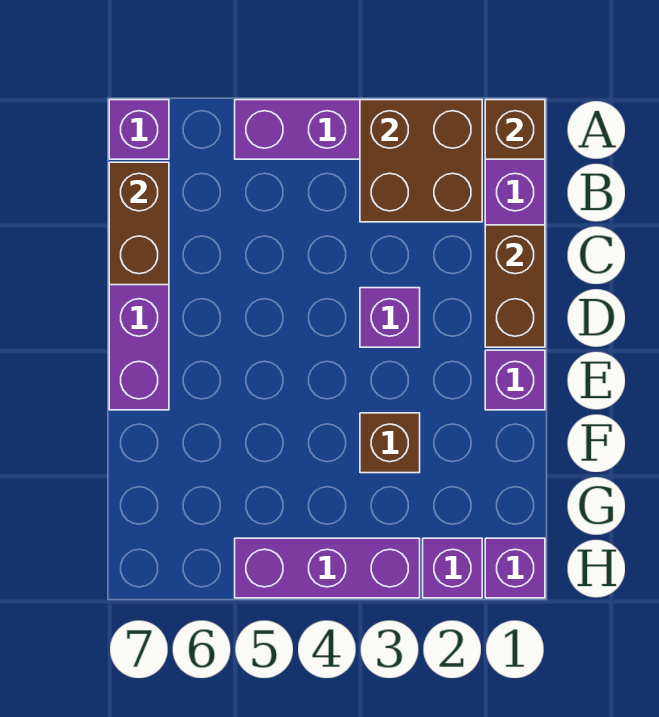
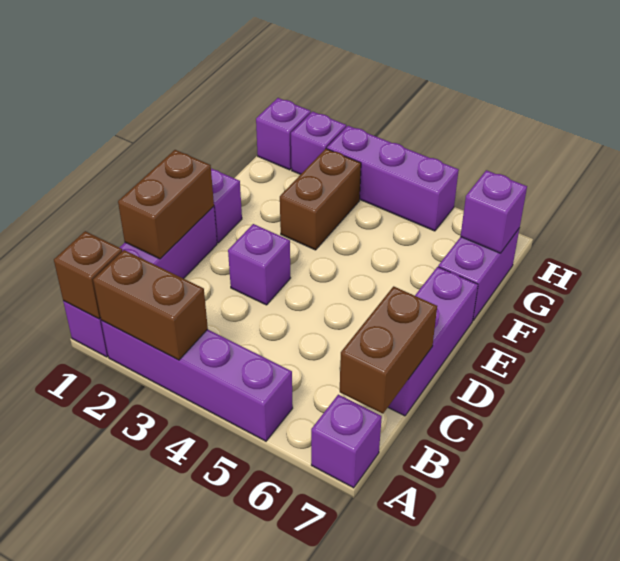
brown brick A2:B3 level 2 -> brown brick A2:A3 level 2
brown brick F3 level 1 -> brown brick F3:G3 level 1
none -> purple brick F7:G7 level 1
none -> purple brick G7 level 2

